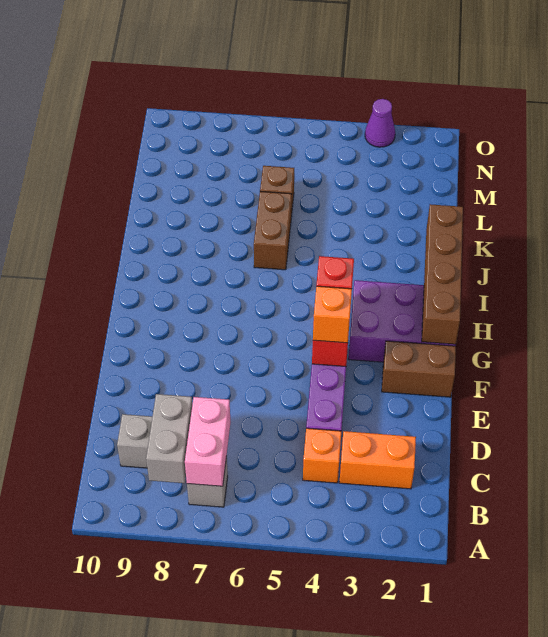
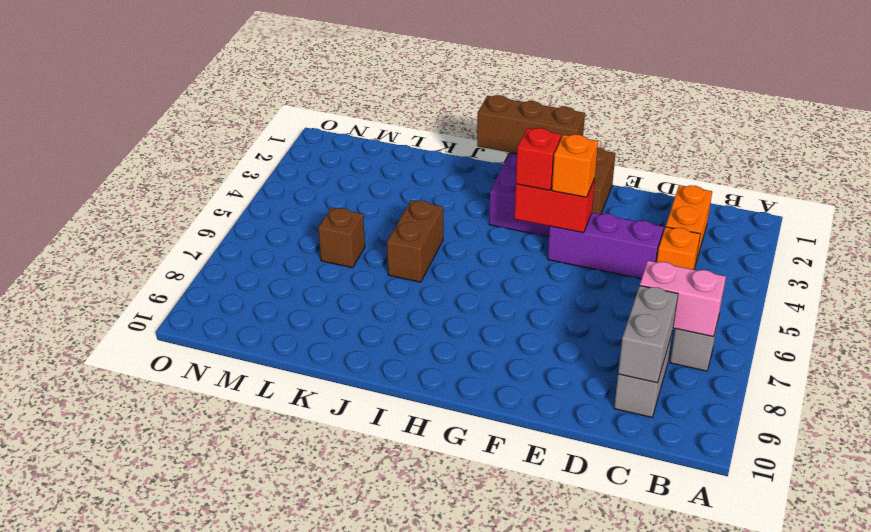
grey brick B8:C8 level 2 -> grey brick C8:C9 level 2
brown brick G1:J1 level 2 -> brown brick G1:I1 level 2
brown brick J6:K6 level 1 -> brown brick J5:J6 level 1
purple cone O3 level 1 -> none

